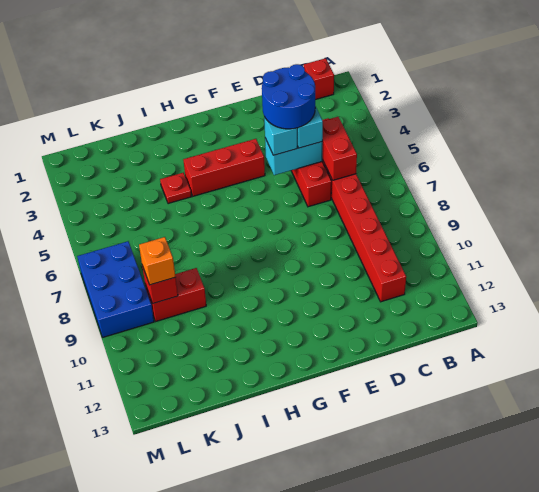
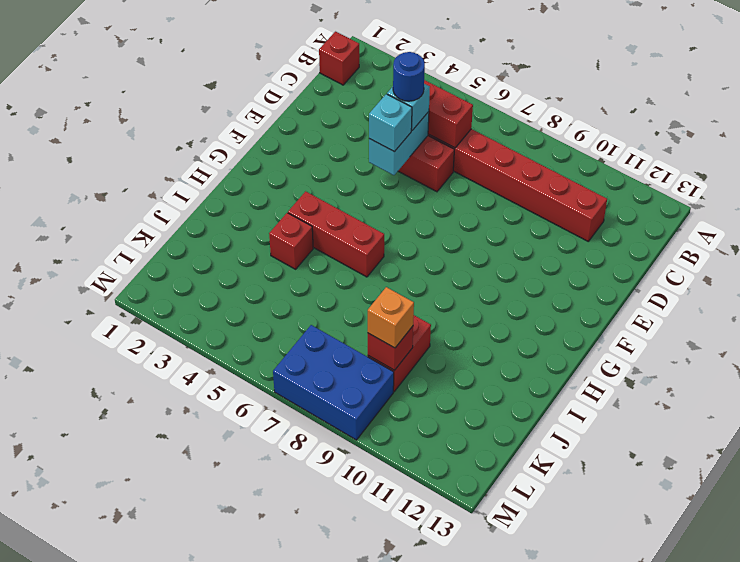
blue round brick D4:E5 level 4 -> blue round brick D5 level 4
red brick F4:H4 level 1 -> red brick H4:H6 level 1
red plate I4 level 1 -> red brick I4 level 1

